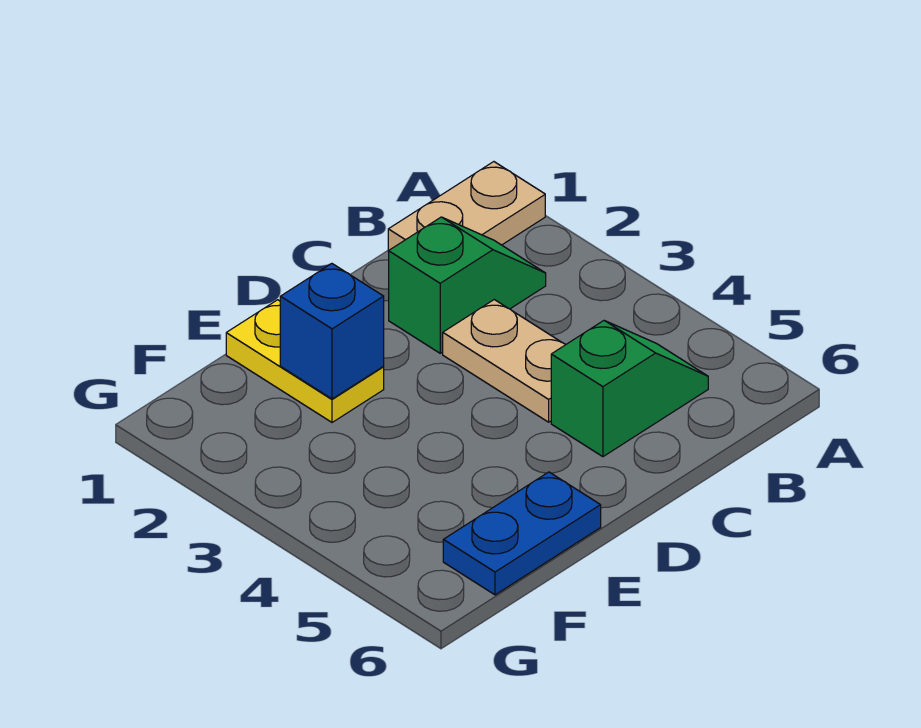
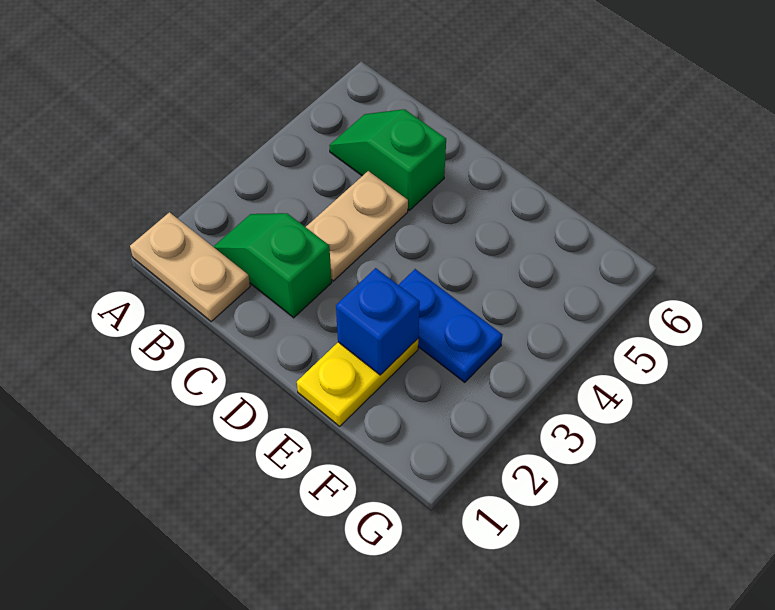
blue plate E6:F6 level 1 -> blue plate E3:F3 level 1

